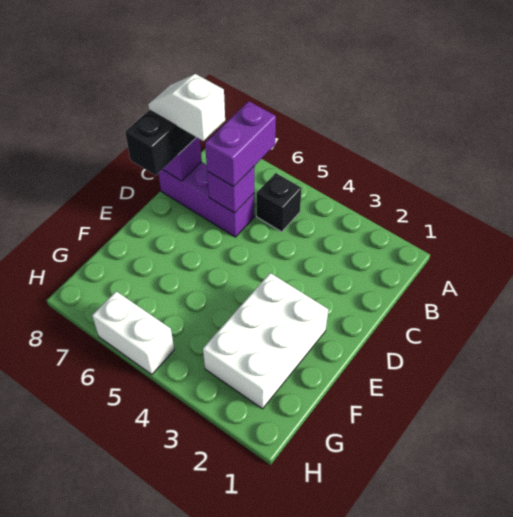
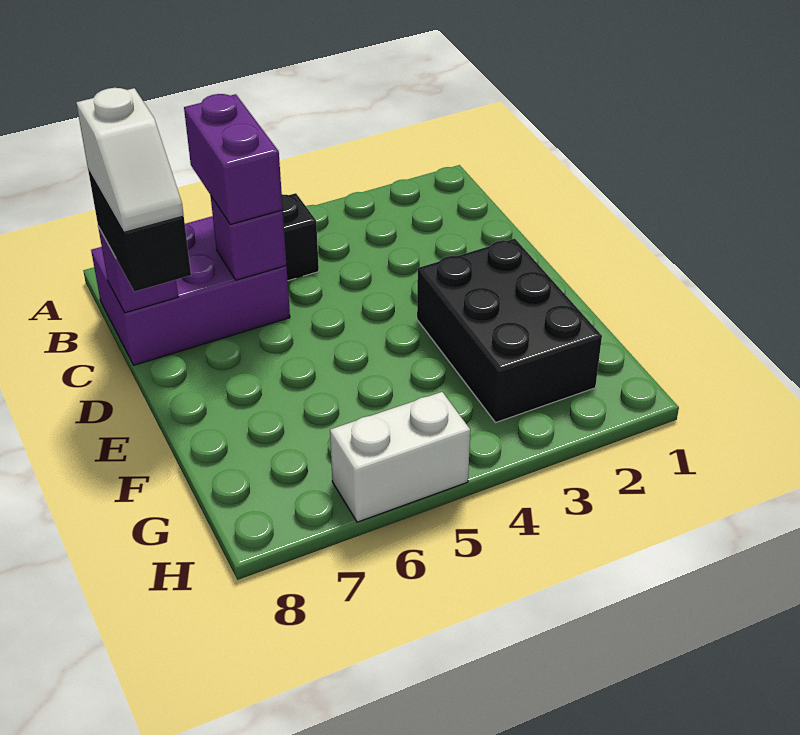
purple brick C6:C8 level 1 -> purple brick B6:C8 level 1
white slope C7:C8 level 4 top 7 -> white slope C8:D8 level 4 top C
white brick E2:G3 level 1 -> black brick E2:G3 level 1

